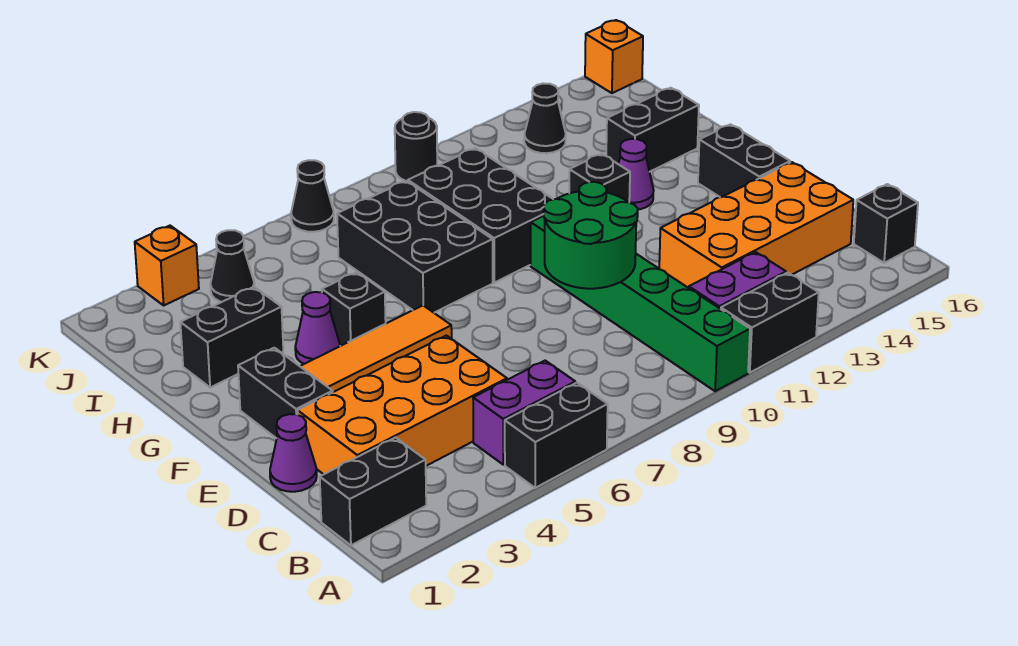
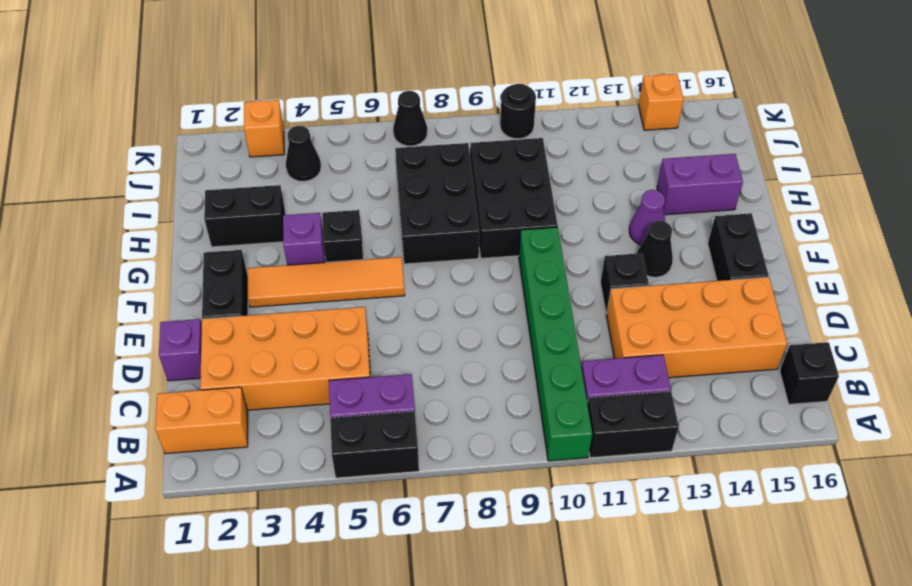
black brick B1:B2 level 1 -> orange brick B1:B2 level 1
purple cone D1 level 1 -> purple brick D1 level 1
green round brick D9:E10 level 2 -> none
purple cone G4 level 1 -> purple brick G4 level 1
black brick G12 level 1 -> black brick E12 level 1
black brick H14:H15 level 1 -> purple brick H14:H15 level 1
black cone J13 level 1 -> black cone F13 level 1
orange brick K16 level 1 -> orange brick K14 level 1

